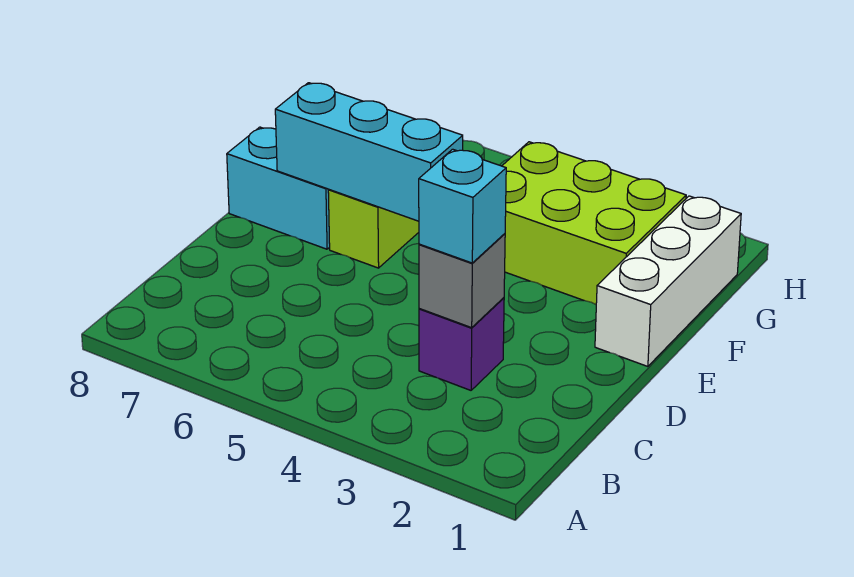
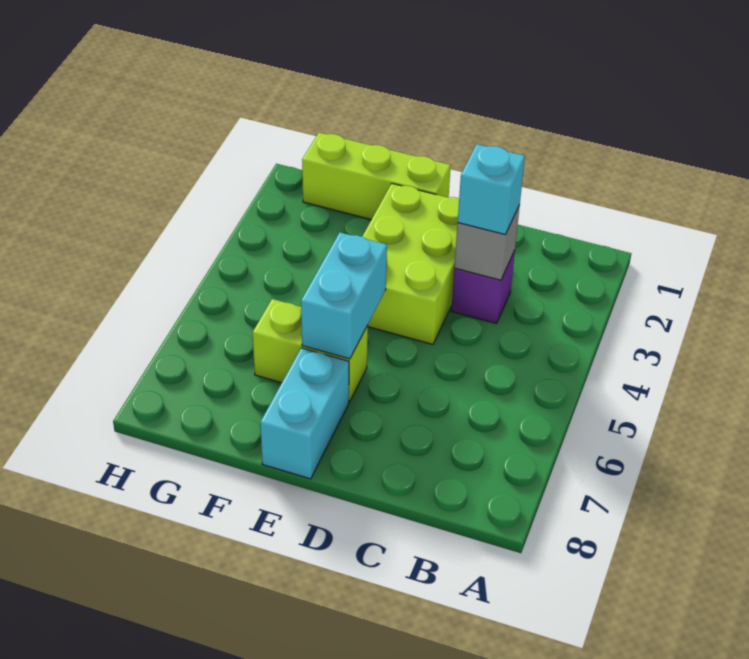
white brick E1:G1 level 1 -> lime brick E1:G1 level 1
cyan brick E5:E7 level 2 -> cyan brick E5:E6 level 2
lime brick F2:G4 level 1 -> lime brick D2:E4 level 1

